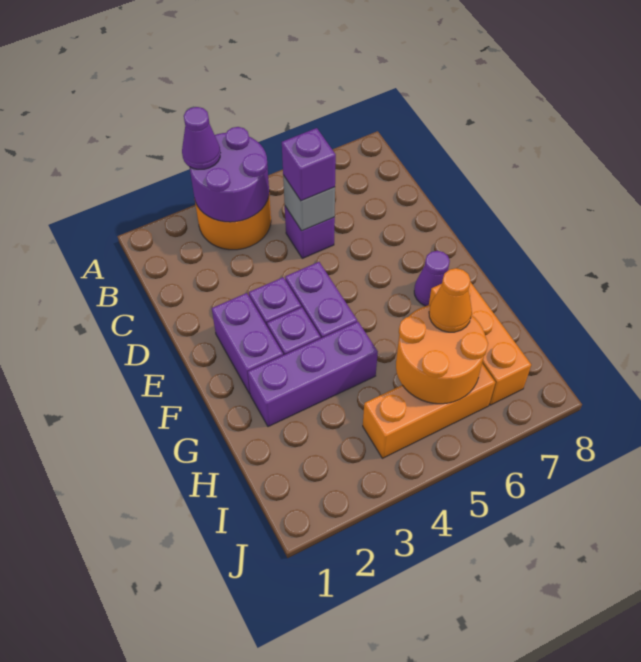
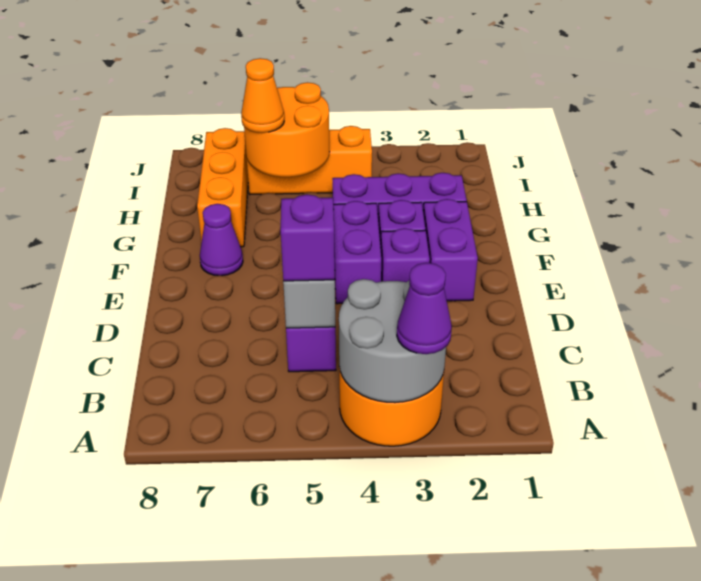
purple round brick A3:B4 level 2 -> grey round brick A3:B4 level 2

